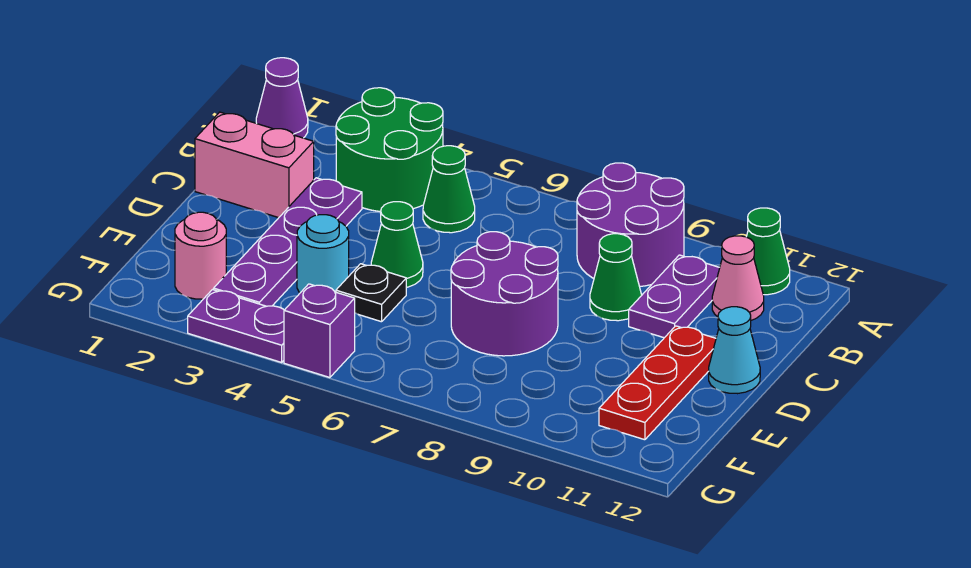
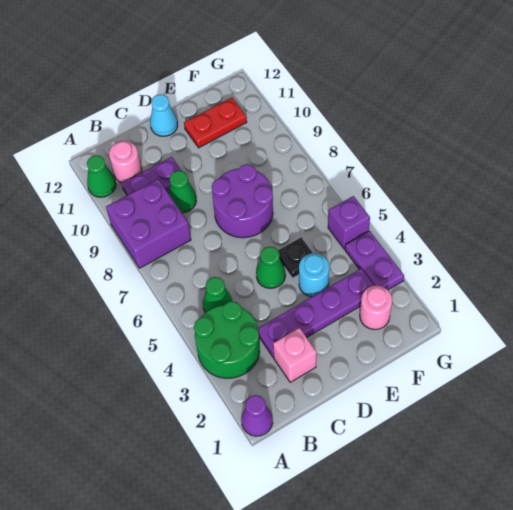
purple round brick A8:B9 level 1 -> purple brick A8:B9 level 1
pink cone B11 level 1 -> pink round brick B11 level 1
pink brick C1:C2 level 1 -> pink brick C2 level 1
red plate D11:F11 level 1 -> red plate E11:F11 level 1

